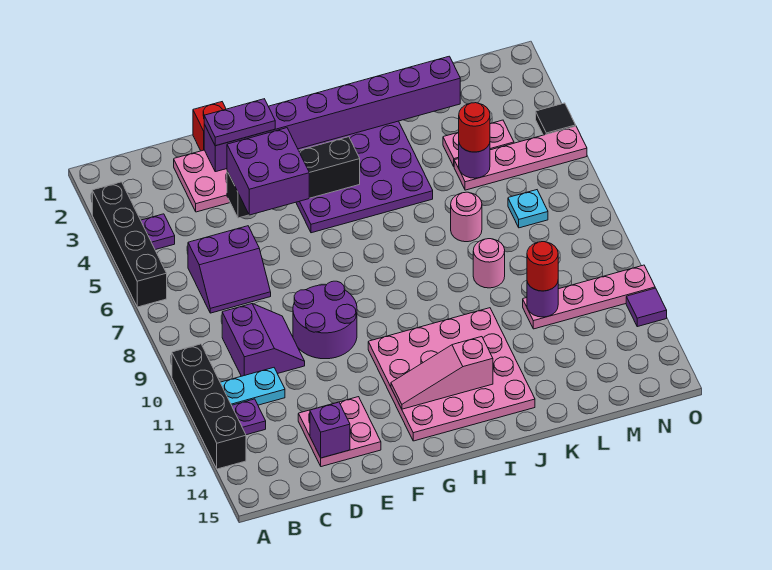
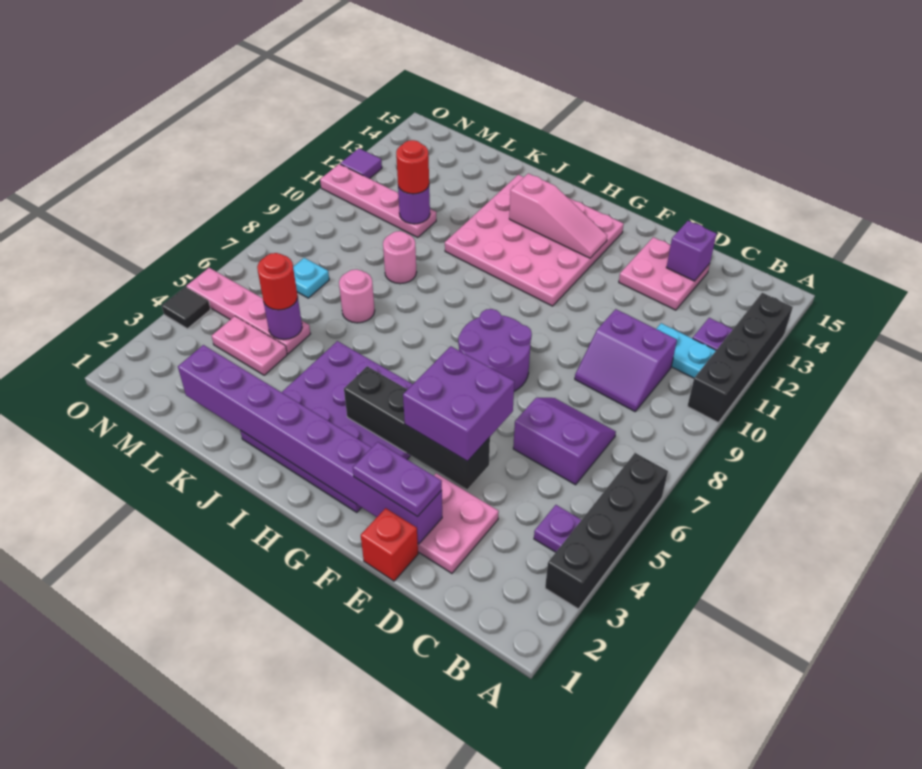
purple slope C9:D10 level 1 top C -> purple slope C9:D10 level 1 top 10
purple round brick E9:F10 level 1 -> purple round brick F7:G8 level 1

